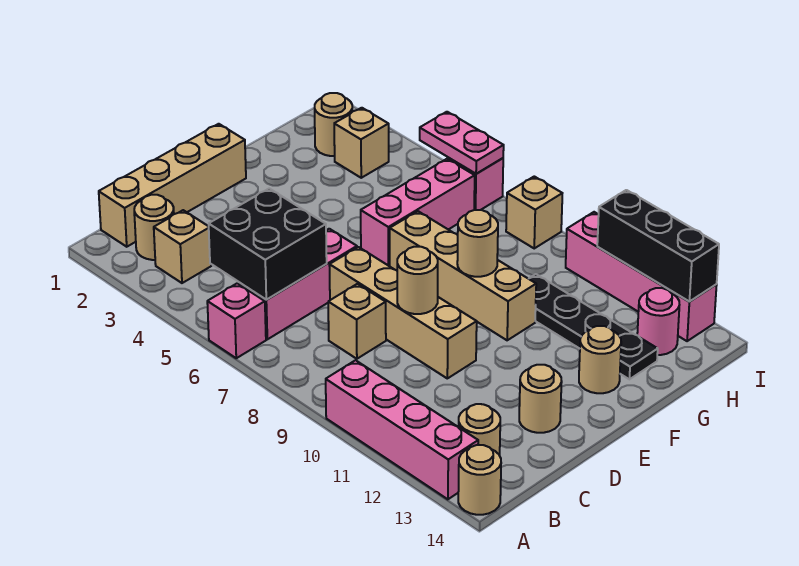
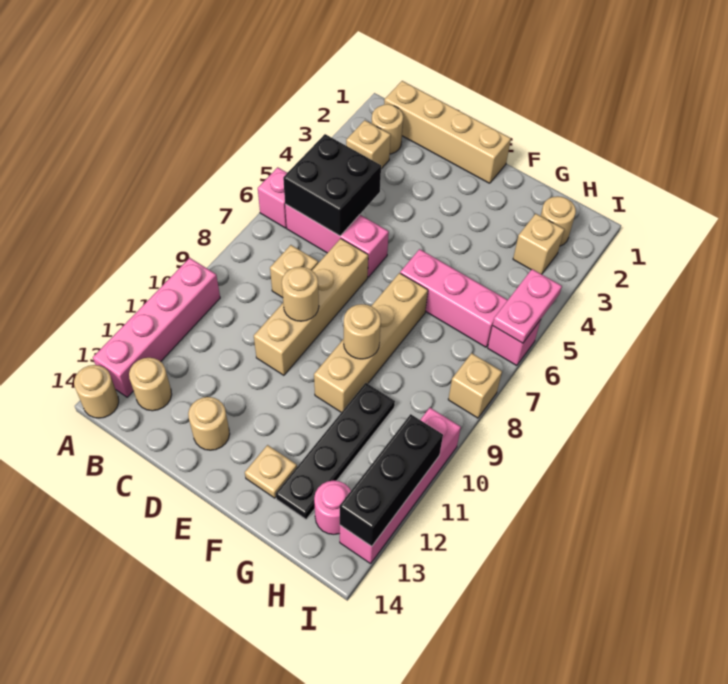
tan round brick F13 level 1 -> tan plate F13 level 1

